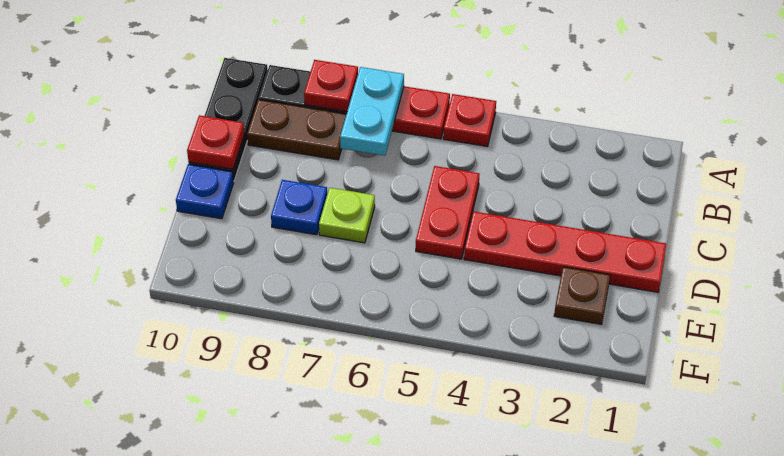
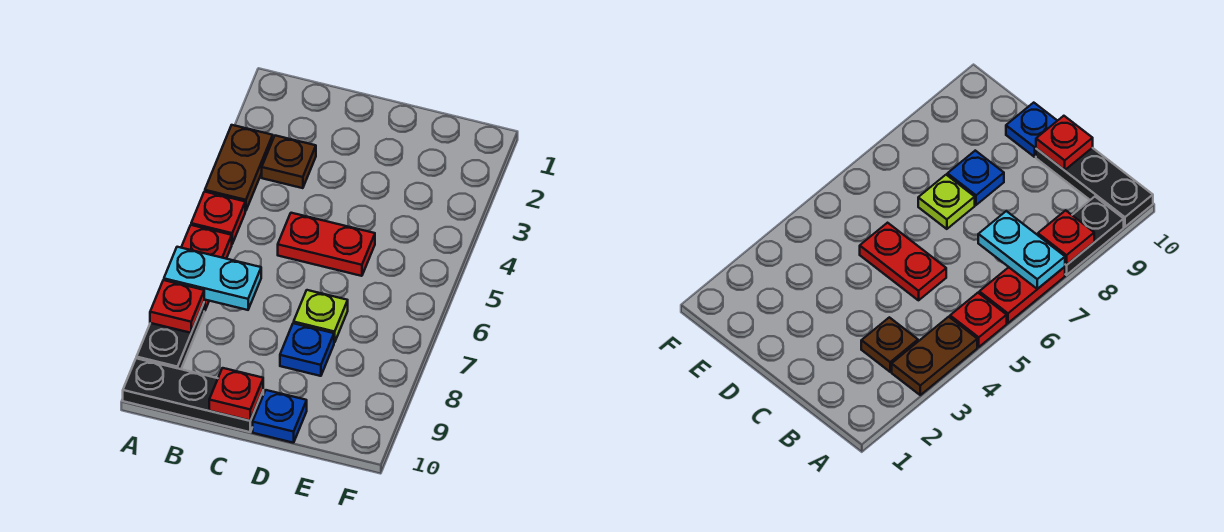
brown plate B8:B9 level 1 -> brown plate A3:A4 level 1
red plate D1:D4 level 1 -> none
brown plate E2 level 1 -> brown plate B3 level 1

